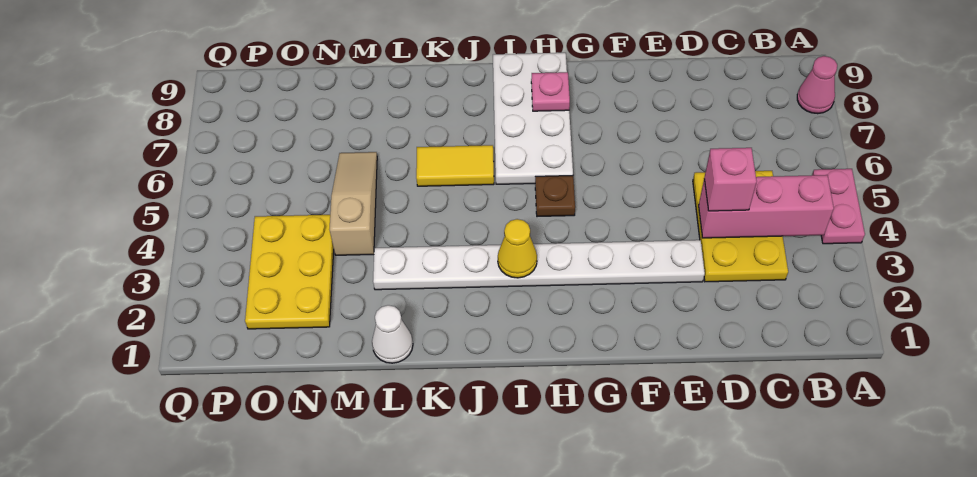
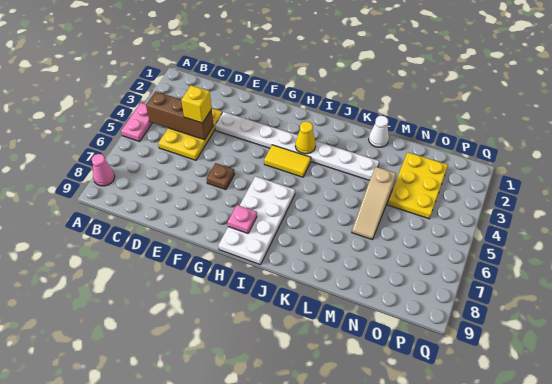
pink brick B4:D4 level 2 -> brown brick B4:D4 level 2
pink brick D4 level 3 -> yellow brick D4 level 3
brown plate H5 level 1 -> brown plate F6 level 1
yellow tile J6:K6 level 1 -> yellow tile H4:I4 level 1

